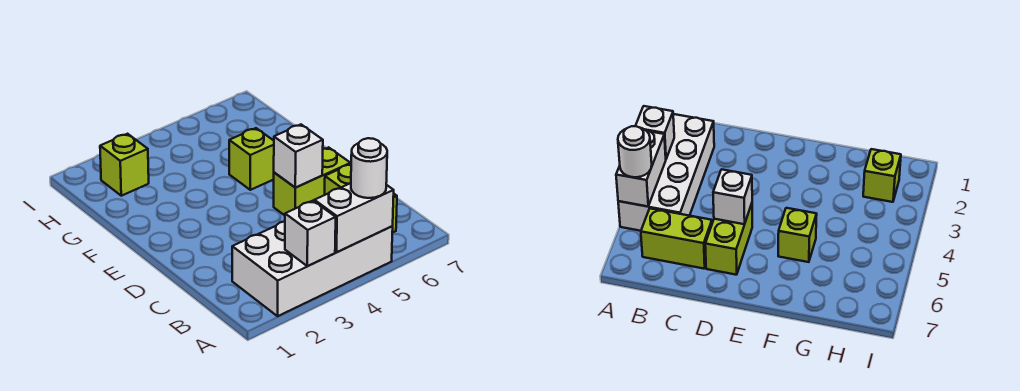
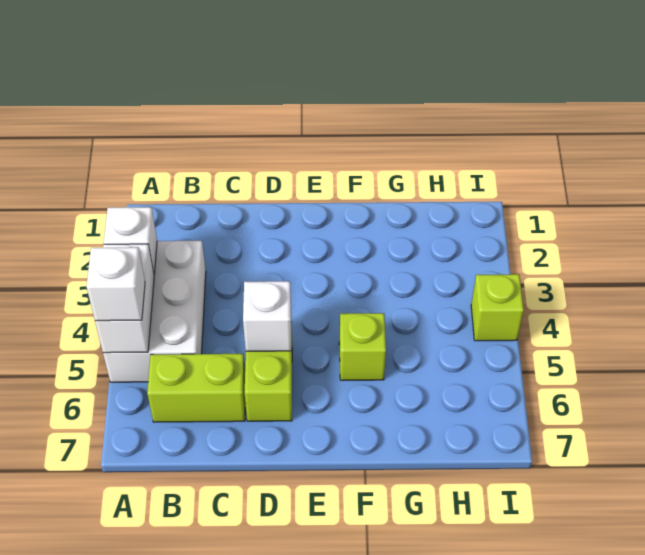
white brick A2:B5 level 1 -> white brick A3:B5 level 1
white round brick A5 level 3 -> white brick A5 level 3
lime brick H2 level 1 -> lime brick I4 level 1

